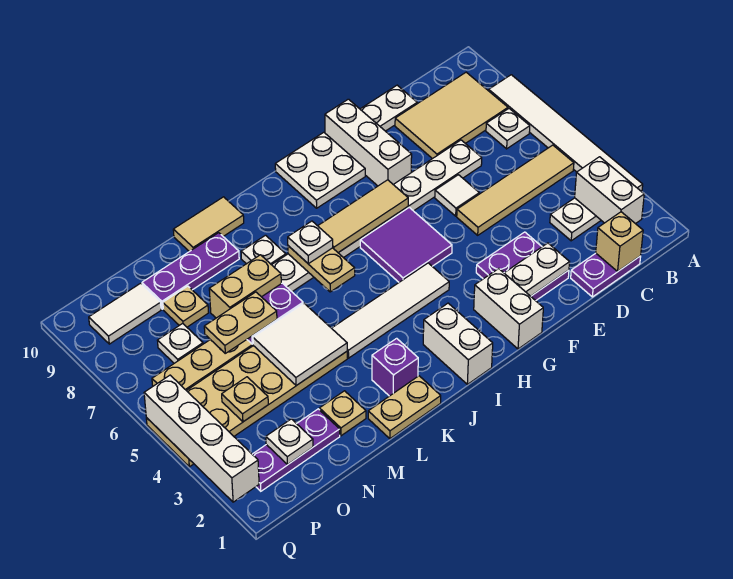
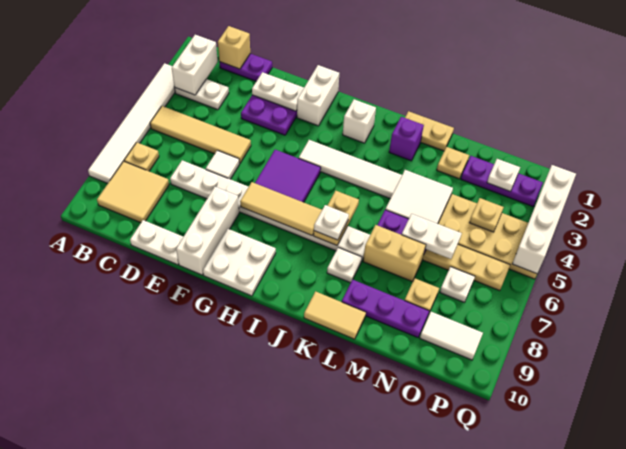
white plate B7 level 1 -> tan plate B7 level 1
tan tile B8:D9 level 1 -> tan tile B8:C9 level 1
white brick I1:I2 level 1 -> white brick I2 level 1
tan plate M6:N6 level 3 -> white plate M6:N6 level 3

